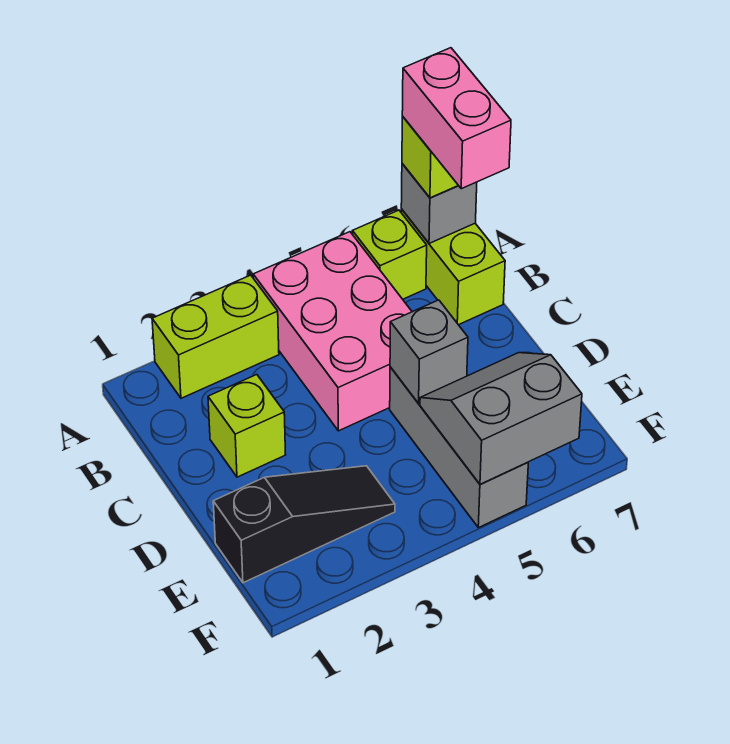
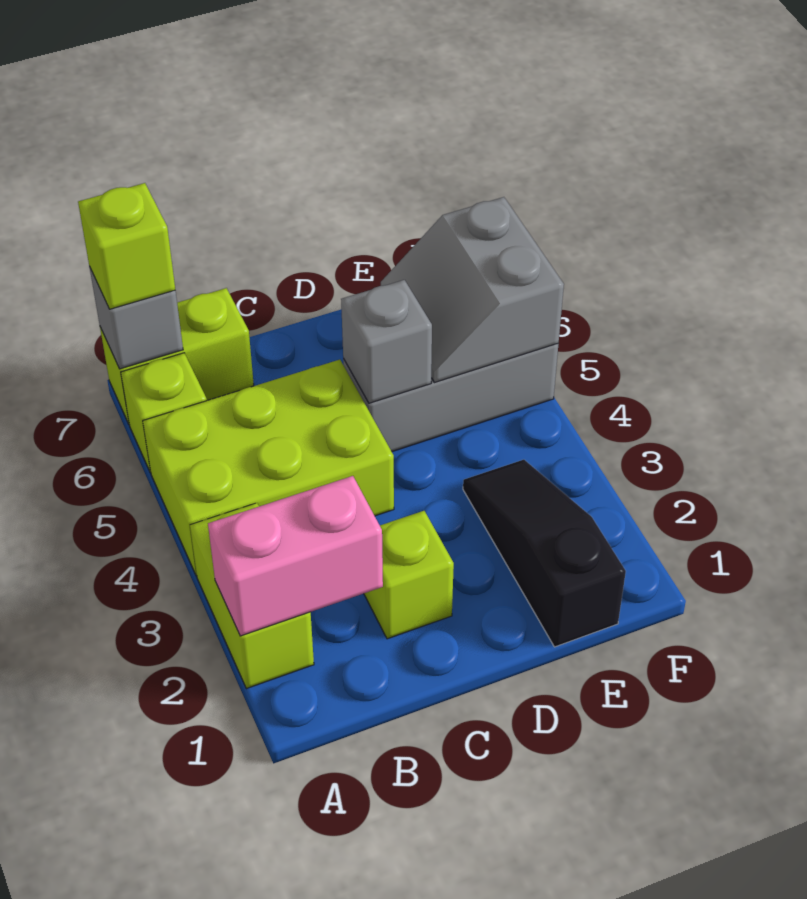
pink brick A4:C5 level 1 -> lime brick A4:C5 level 1
pink brick A7:B7 level 4 -> pink brick A2:B2 level 2

